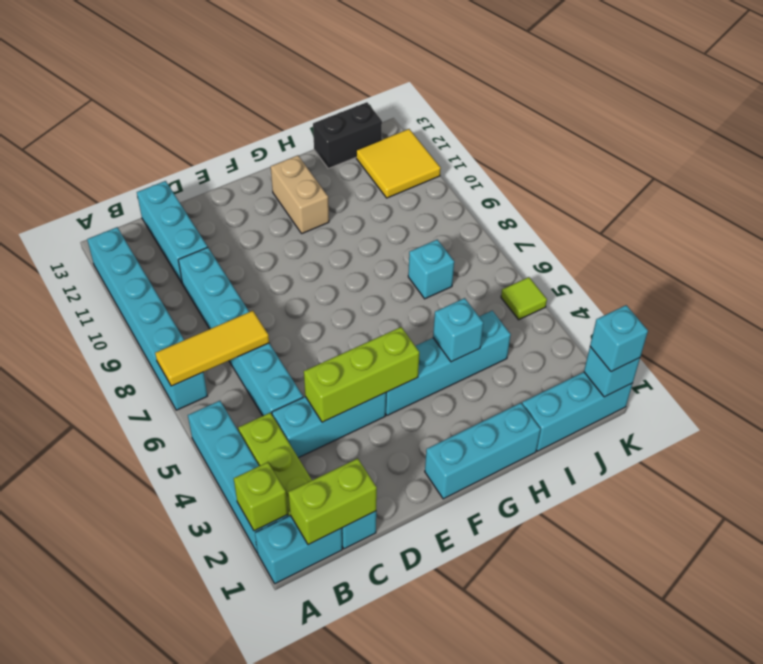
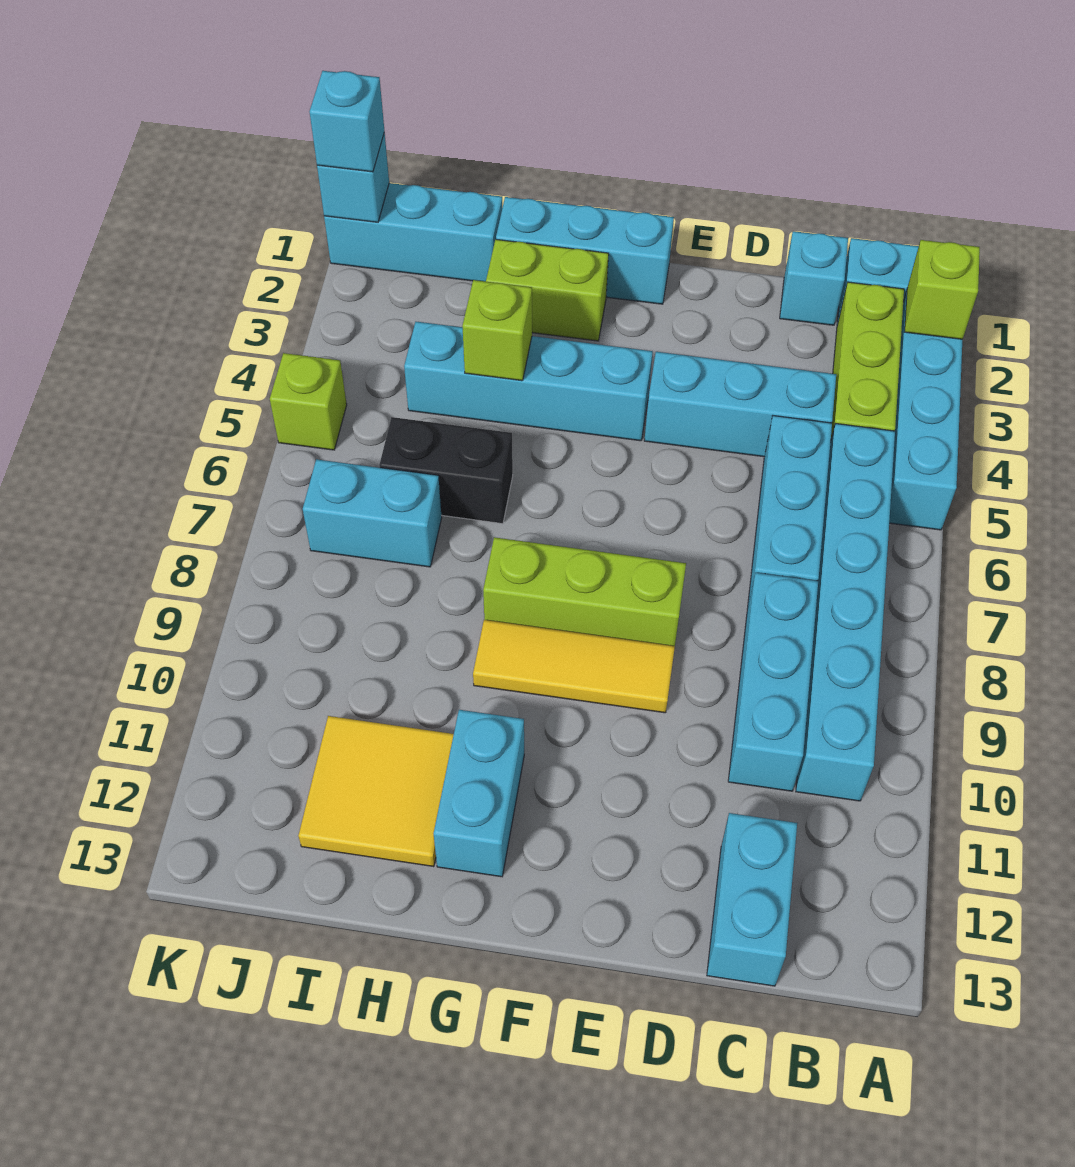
cyan brick A7:A12 level 1 -> cyan brick B5:B10 level 1
yellow tile A7:C7 level 2 -> yellow tile E9:G9 level 1
lime brick B1:C1 level 2 -> lime brick G2:H2 level 1
cyan brick C11:C13 level 1 -> cyan brick C12:C13 level 1
lime brick D4:F4 level 2 -> lime brick E8:G8 level 1
tan brick G11:G12 level 1 -> cyan brick G11:G12 level 1
cyan brick H4 level 2 -> lime brick H4 level 2
cyan brick I7 level 1 -> cyan brick I7:J7 level 1
black brick I13:J13 level 1 -> black brick H6:I6 level 1
yellow tile J11:K12 level 1 -> yellow tile H11:I12 level 1
lime tile K5 level 1 -> lime brick K5 level 1

